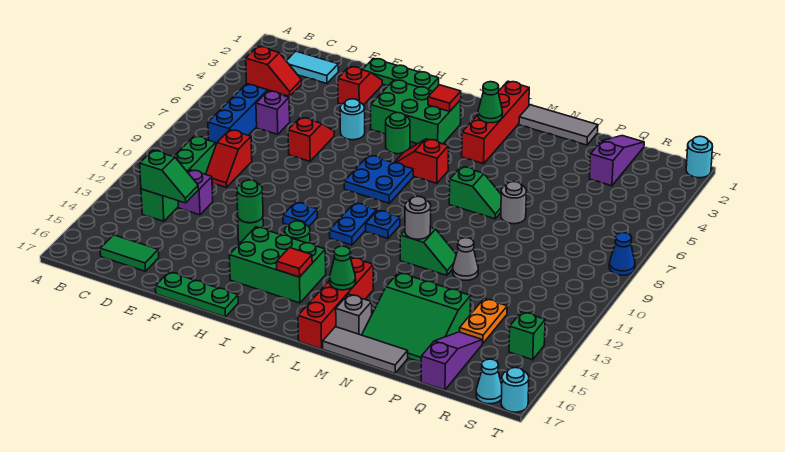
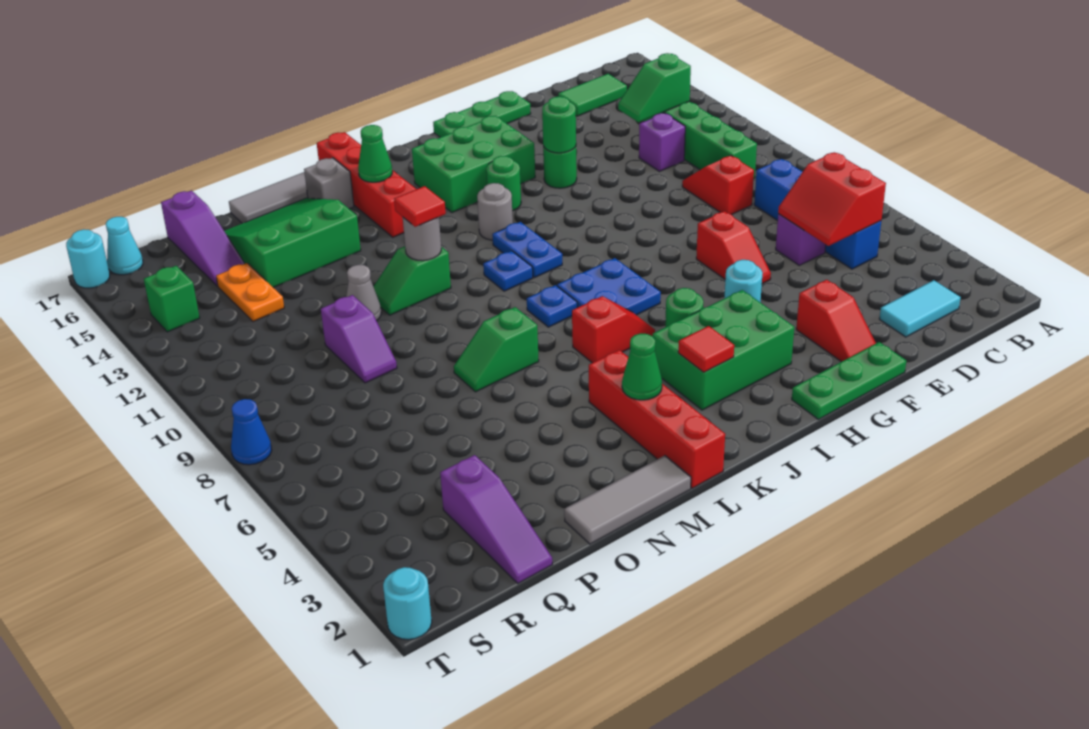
red slope C5:D5 level 2 top C -> red slope C5:D6 level 2 top C
blue plate H11 level 1 -> blue plate K8 level 1
red tile J15 level 2 -> red tile M11 level 3
grey round brick O7 level 1 -> grey round brick J12 level 1
none -> purple slope P9:P10 level 1 top 10

